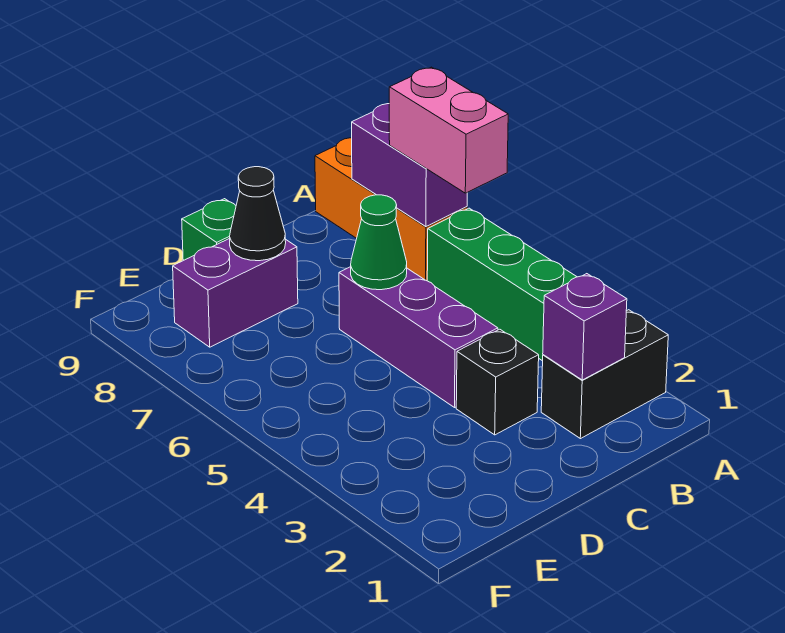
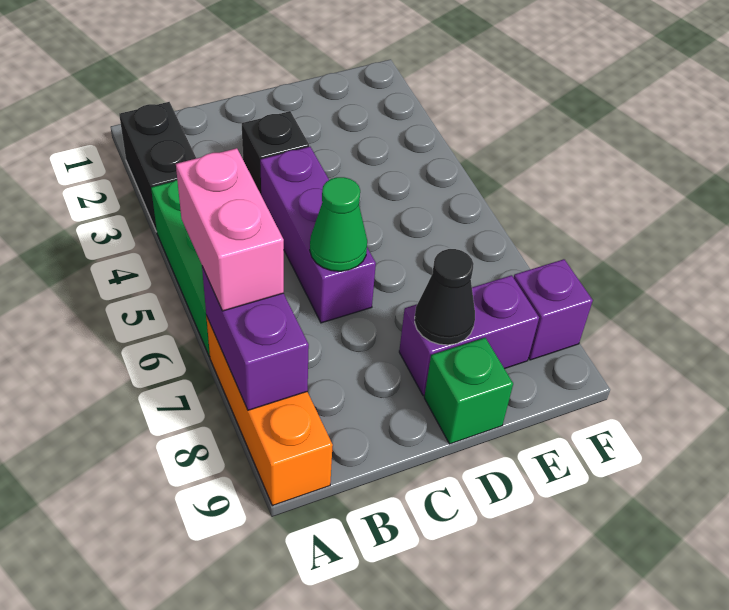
black brick A2:B2 level 1 -> black brick A2:A3 level 1
purple brick B2 level 2 -> purple brick F8 level 1

